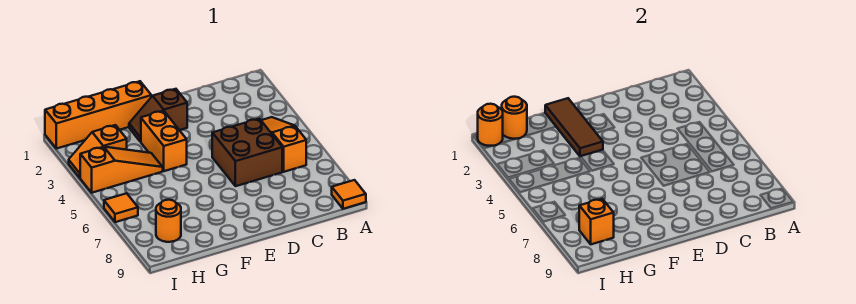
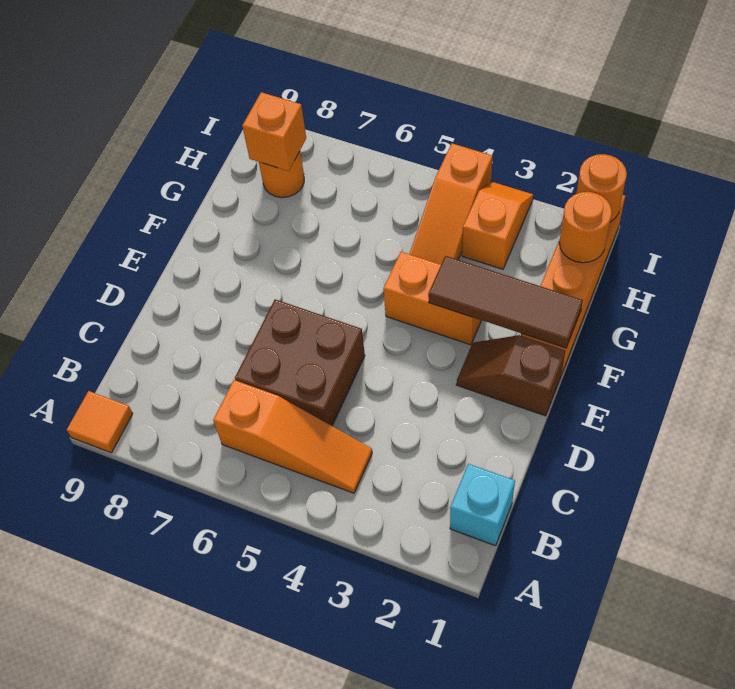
none -> cyan brick B1 level 1
brown slope E2:F2 level 1 top E -> brown slope E1:E2 level 1 top 1
orange tile I6 level 1 -> none

